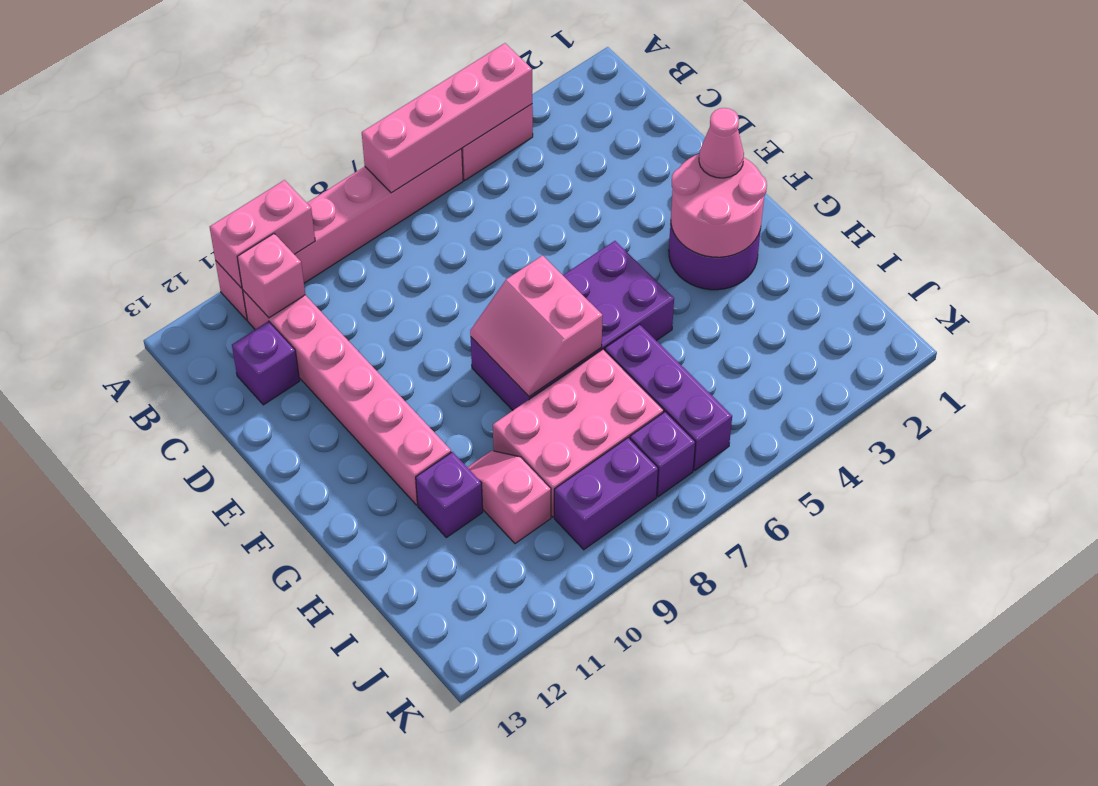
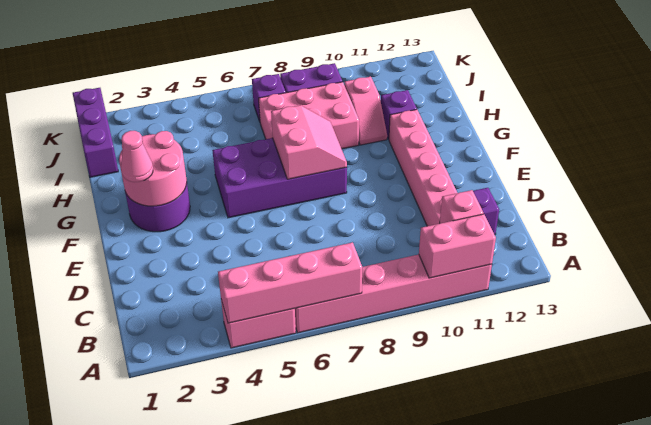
purple brick H6:J6 level 1 -> purple brick I1:K1 level 1

